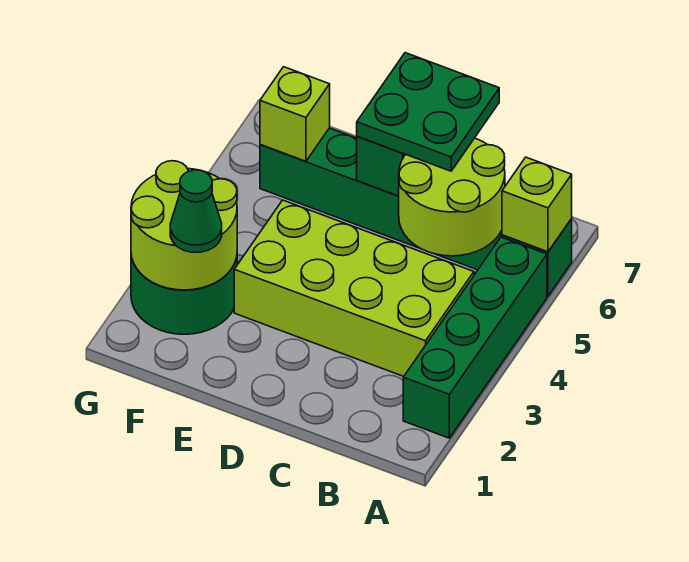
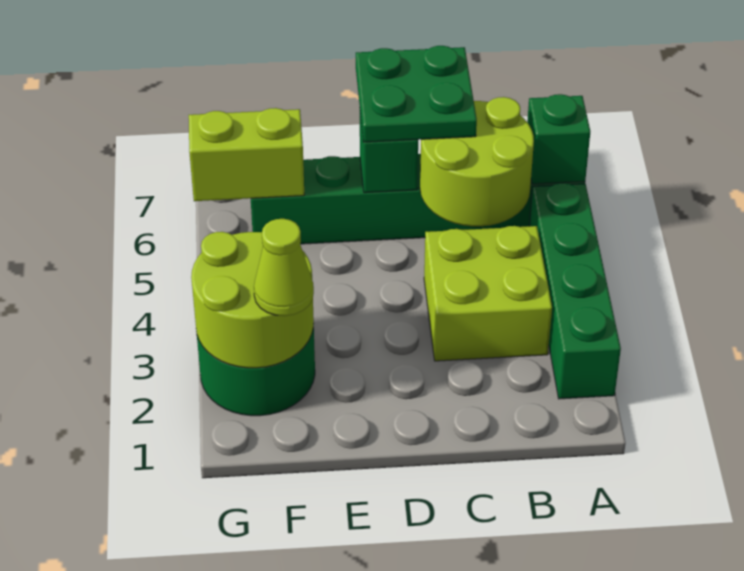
lime brick A6 level 2 -> green brick A6 level 2
lime brick B3:E4 level 1 -> lime brick B3:C4 level 1
green cone F2 level 3 -> lime cone F2 level 3
lime brick F6 level 2 -> lime brick F6:G6 level 2

